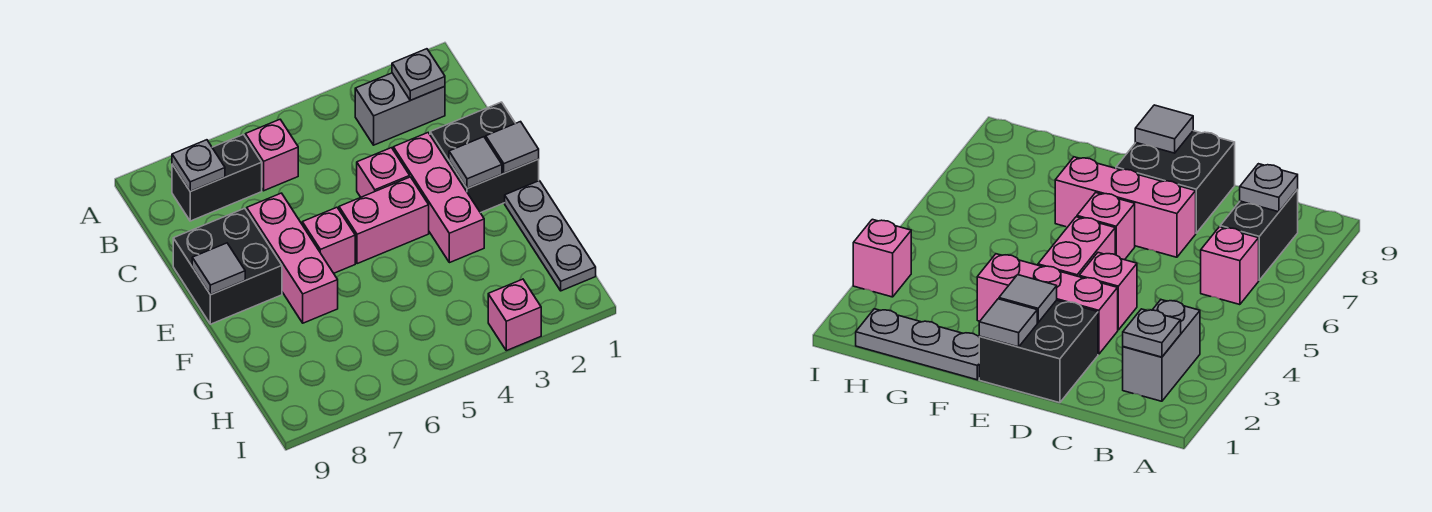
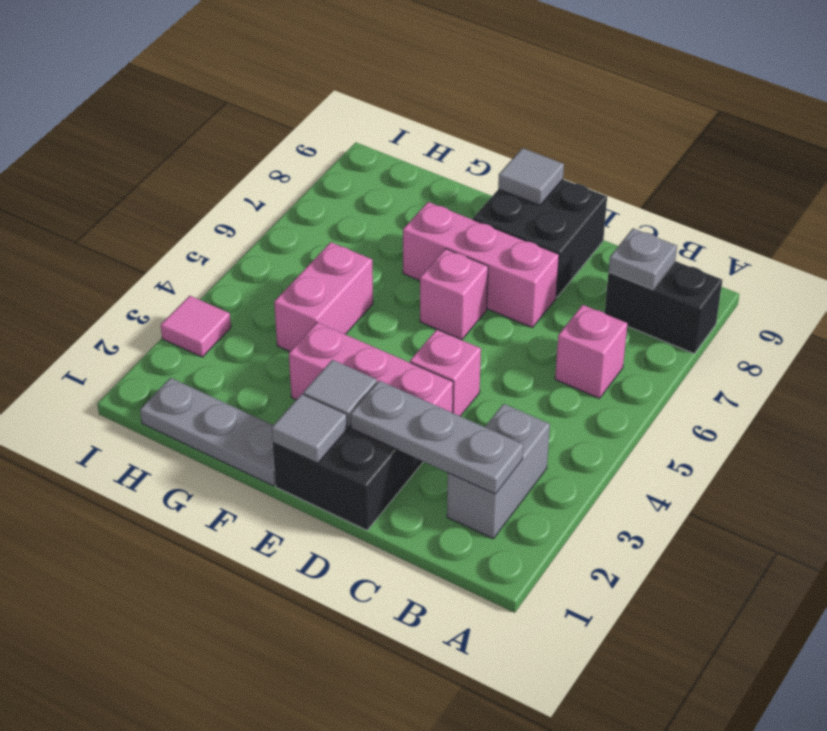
grey plate B2 level 2 -> grey plate B2:D2 level 2
black brick B7:B8 level 1 -> black brick A8:B8 level 1
pink brick E4:E5 level 1 -> pink brick G4:G5 level 1
pink brick I3 level 1 -> pink tile I3 level 1

